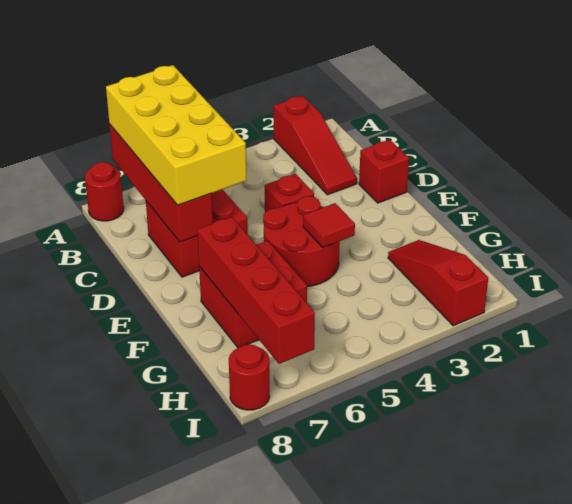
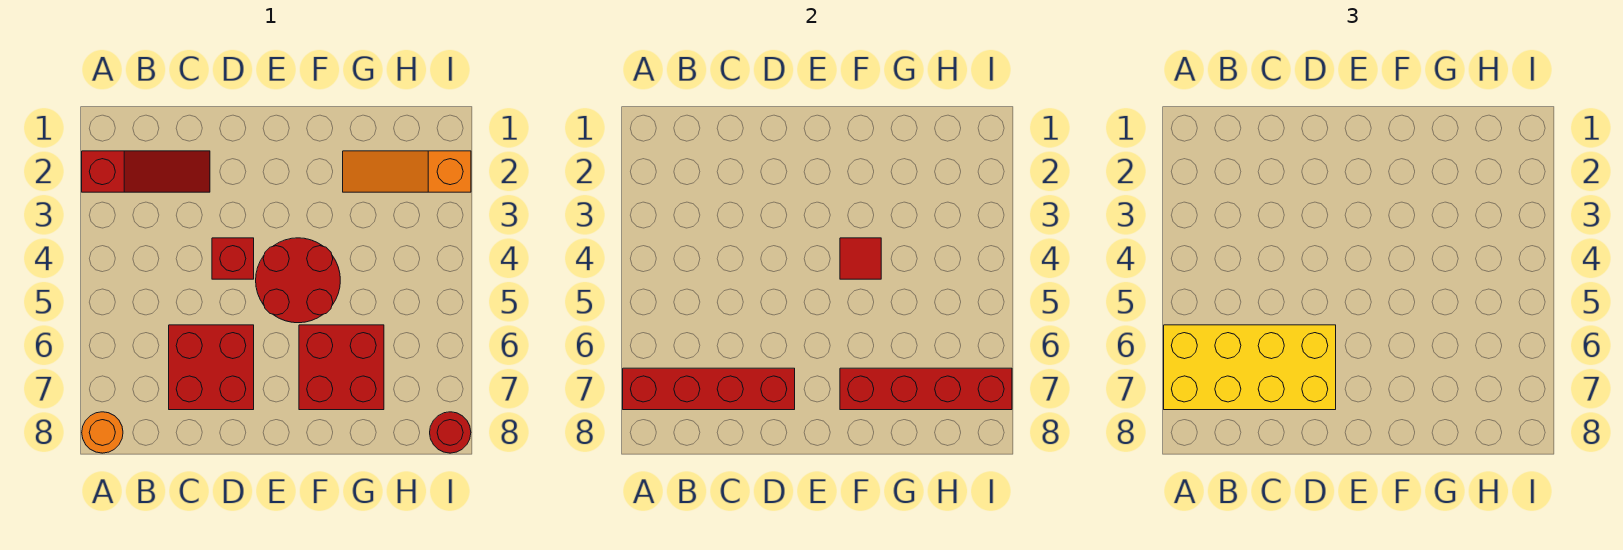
red round brick A8 level 1 -> orange round brick A8 level 1
red brick D1 level 1 -> none
red slope G2:I2 level 1 top I -> orange slope G2:I2 level 1 top I

